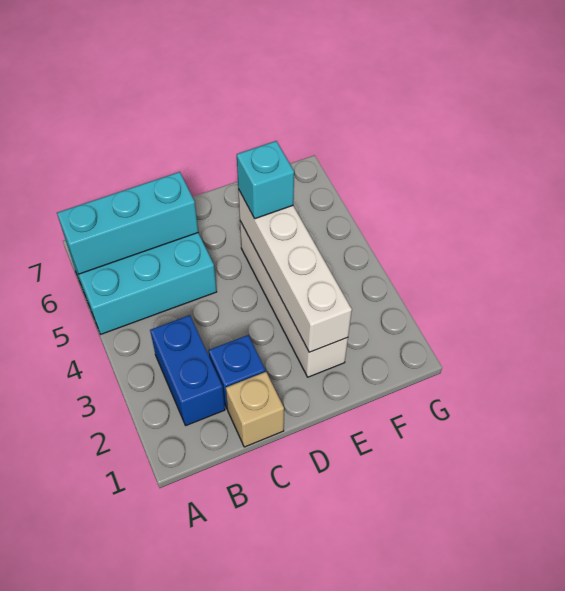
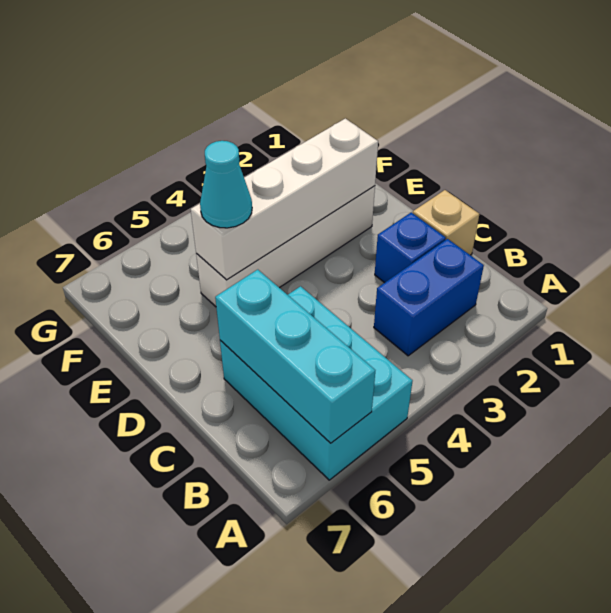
cyan brick E5 level 3 -> cyan cone E5 level 3

